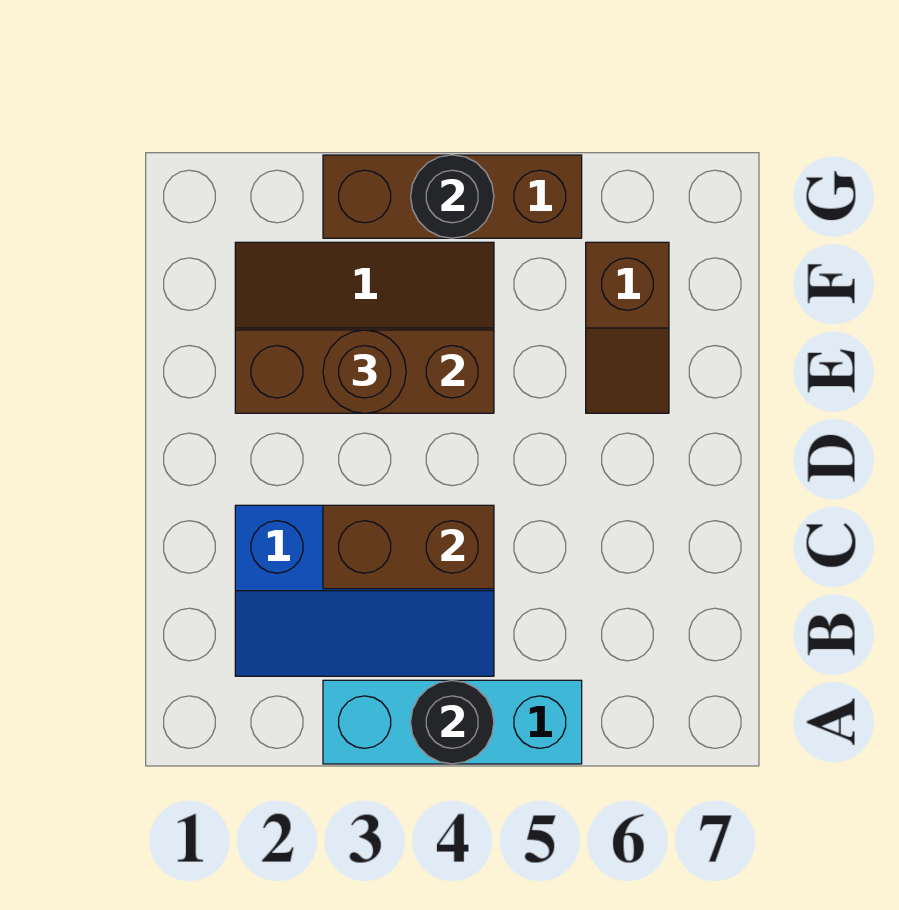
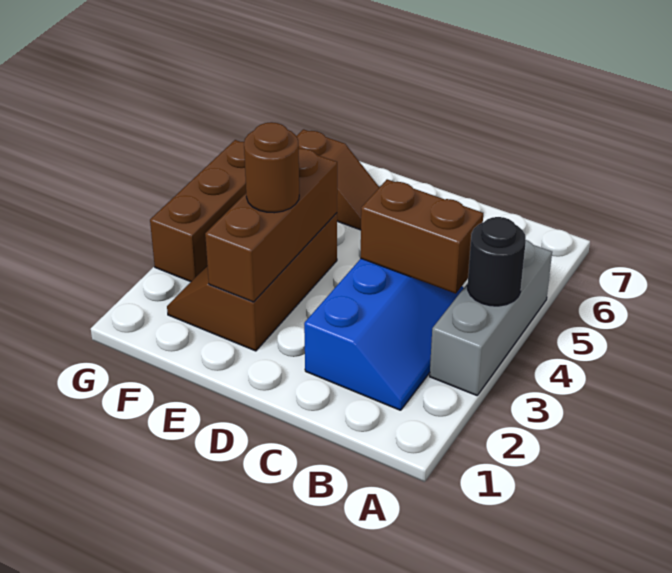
cyan brick A3:A5 level 1 -> grey brick A3:A5 level 1
brown brick C3:C4 level 2 -> brown brick B4:C4 level 2
black round brick G4 level 2 -> none

